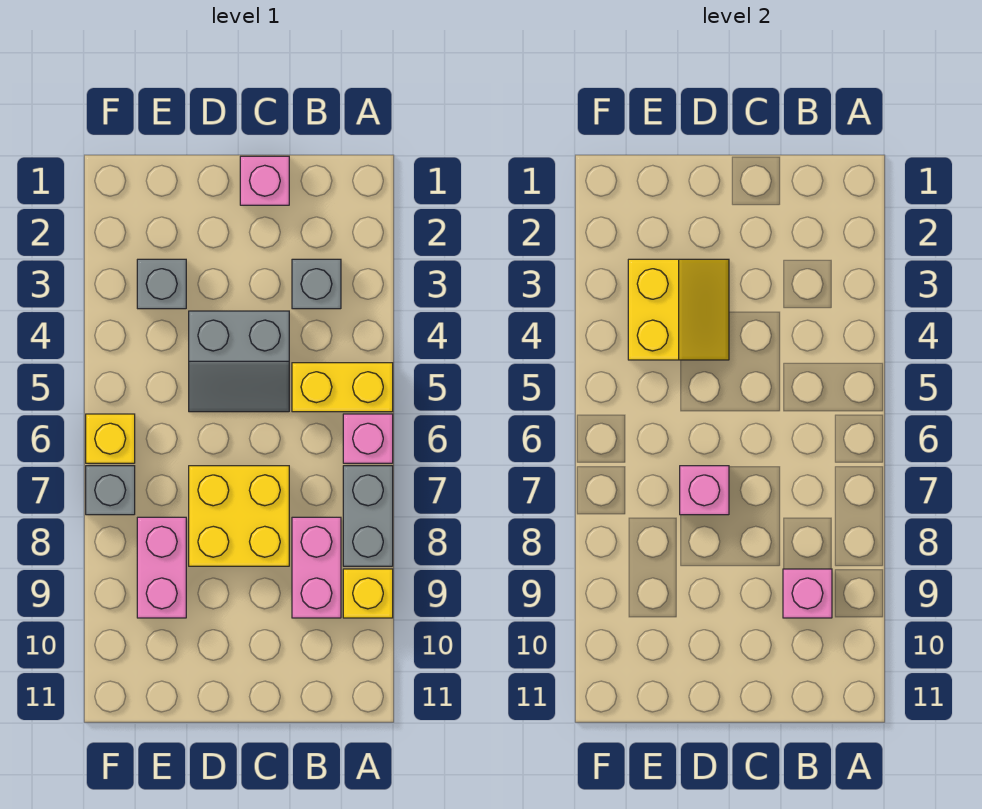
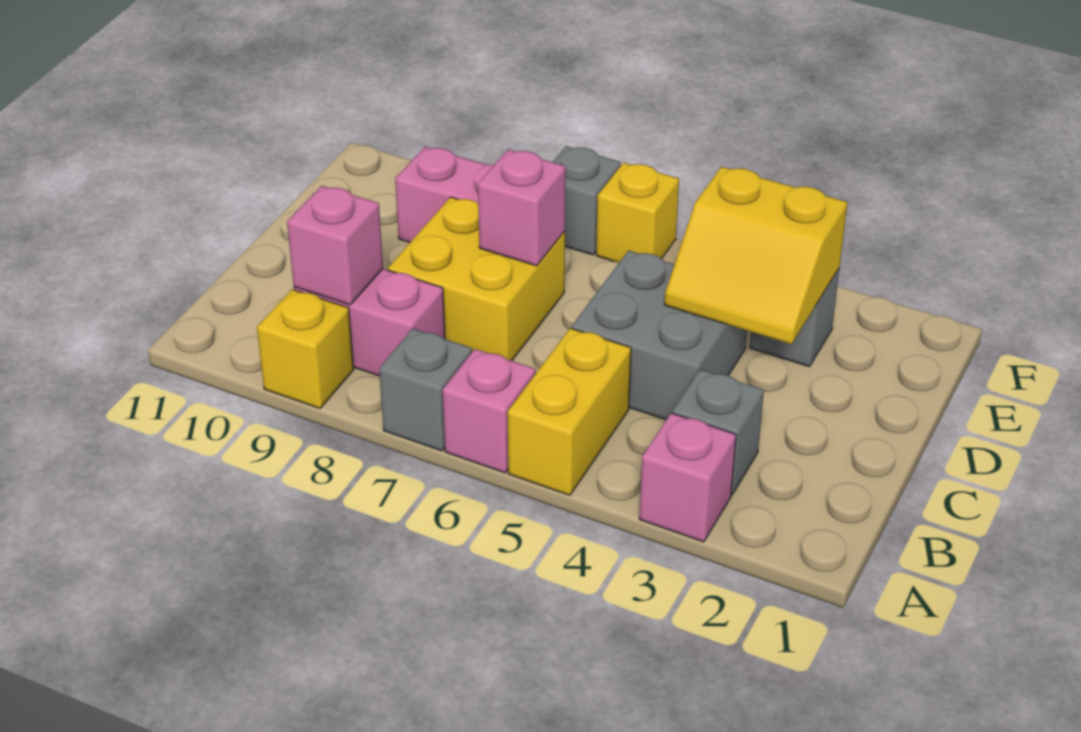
grey brick A7:A8 level 1 -> grey brick A7 level 1
pink brick C1 level 1 -> pink brick A3 level 1
grey slope C4:D5 level 1 top 4 -> grey brick C4:D5 level 1

